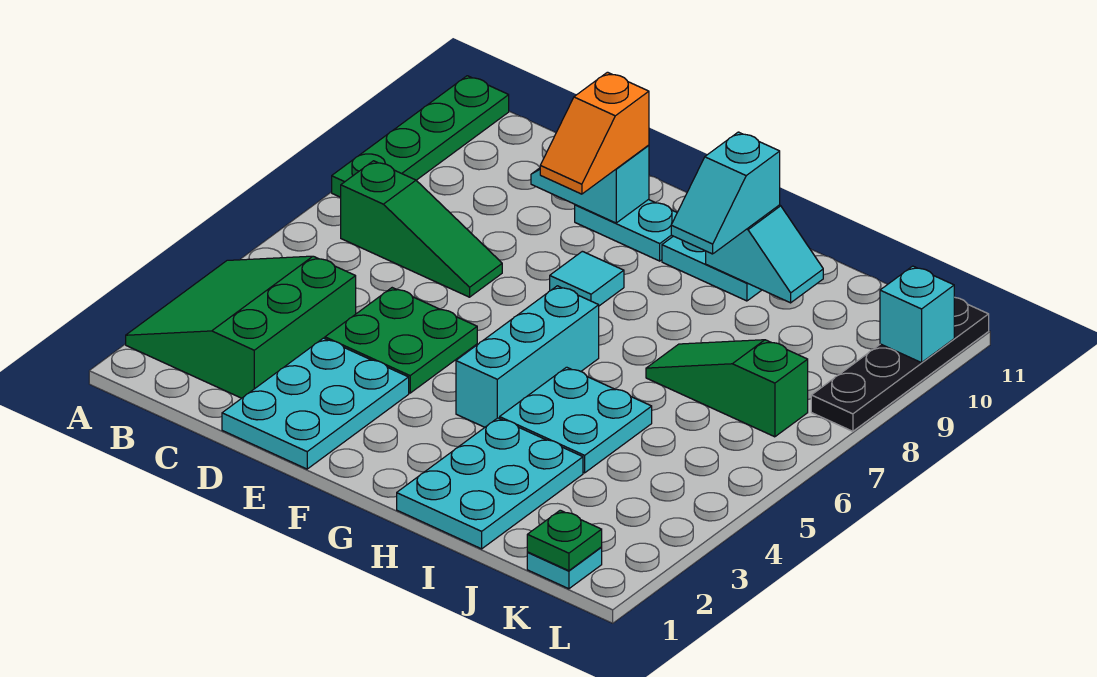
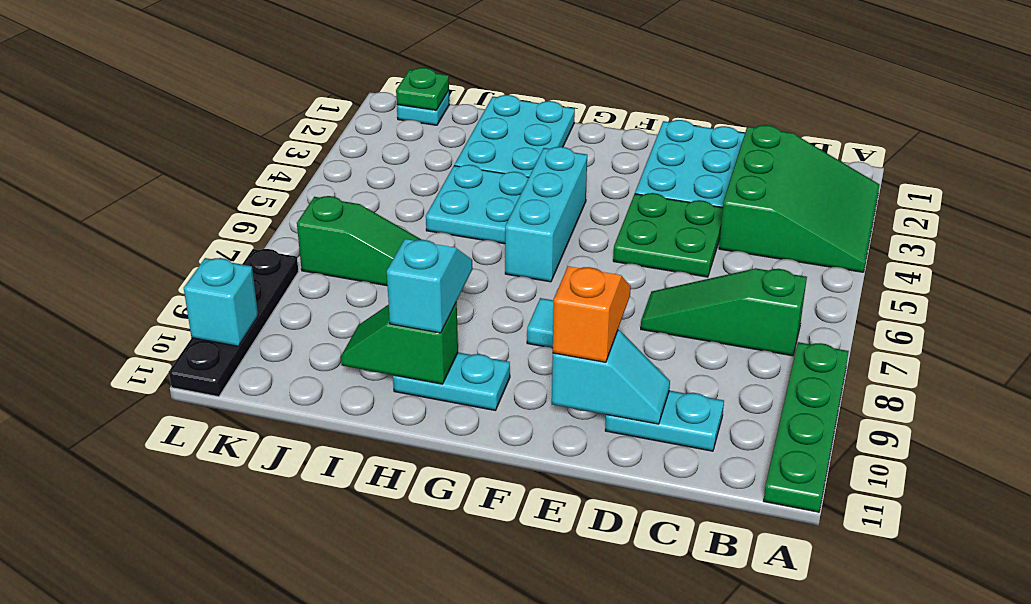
cyan plate E10:F10 level 1 -> cyan plate C10:D10 level 1
cyan slope H10:I10 level 2 top H -> green slope H10:I10 level 2 top H

